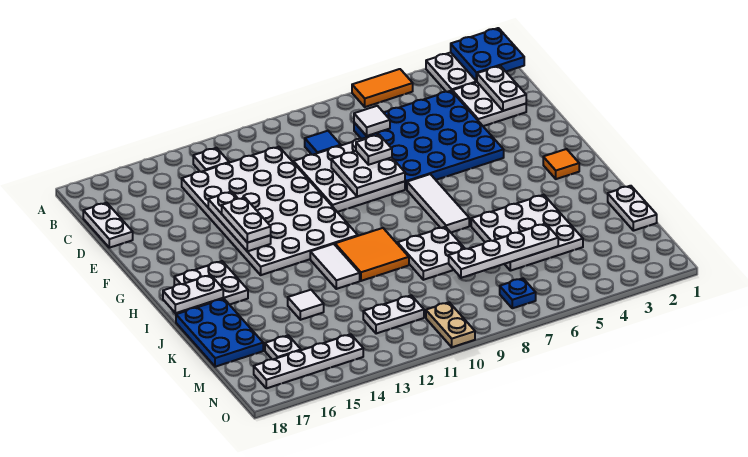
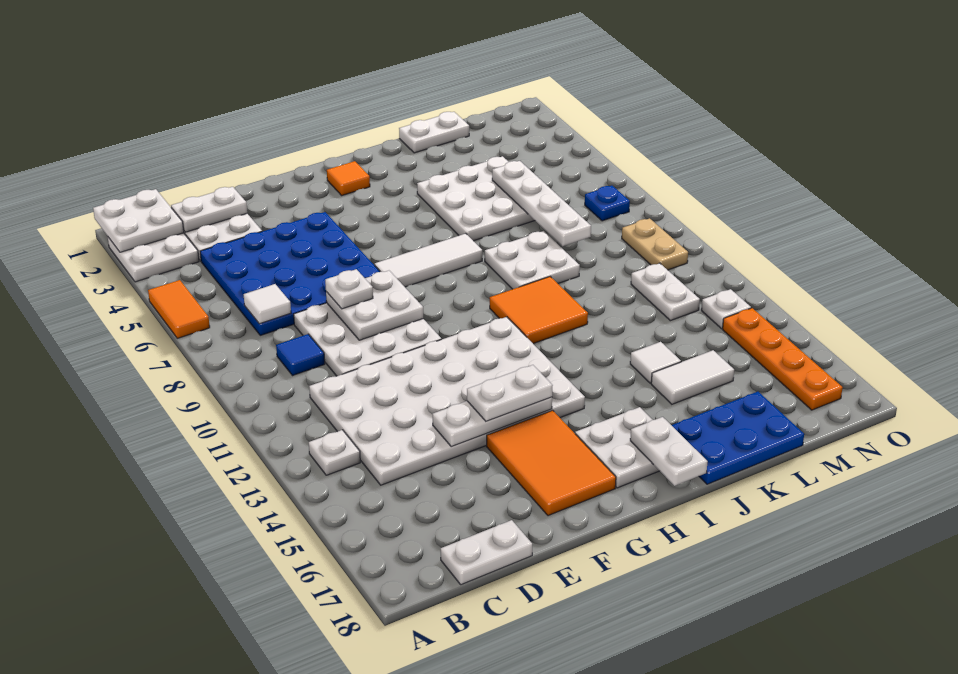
blue plate A1:B2 level 2 -> white plate A1:B2 level 2
none -> orange tile F15:G17 level 1
white tile I12:J12 level 1 -> white tile K15:L15 level 1
white plate M16 level 1 -> white plate N13 level 1
tan plate N10:O10 level 1 -> tan plate N9:N10 level 1
white plate N14:N17 level 1 -> orange plate N14:N17 level 1

